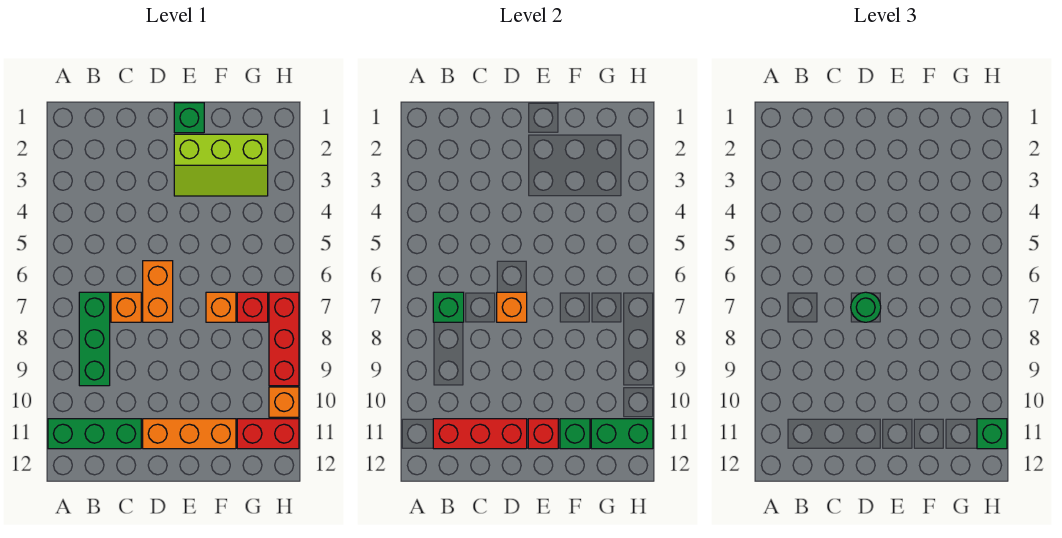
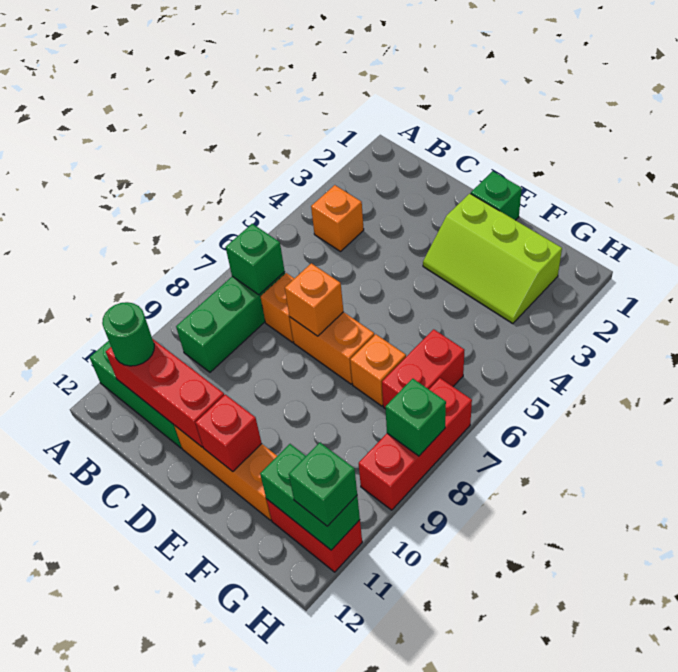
orange brick D6:D7 level 1 -> orange brick D7:E7 level 1
green round brick D7 level 3 -> green round brick B11 level 3
green brick F11 level 2 -> green brick H8 level 2
red brick G7 level 1 -> red brick G6:G7 level 1
orange brick H10 level 1 -> orange brick B4 level 1

